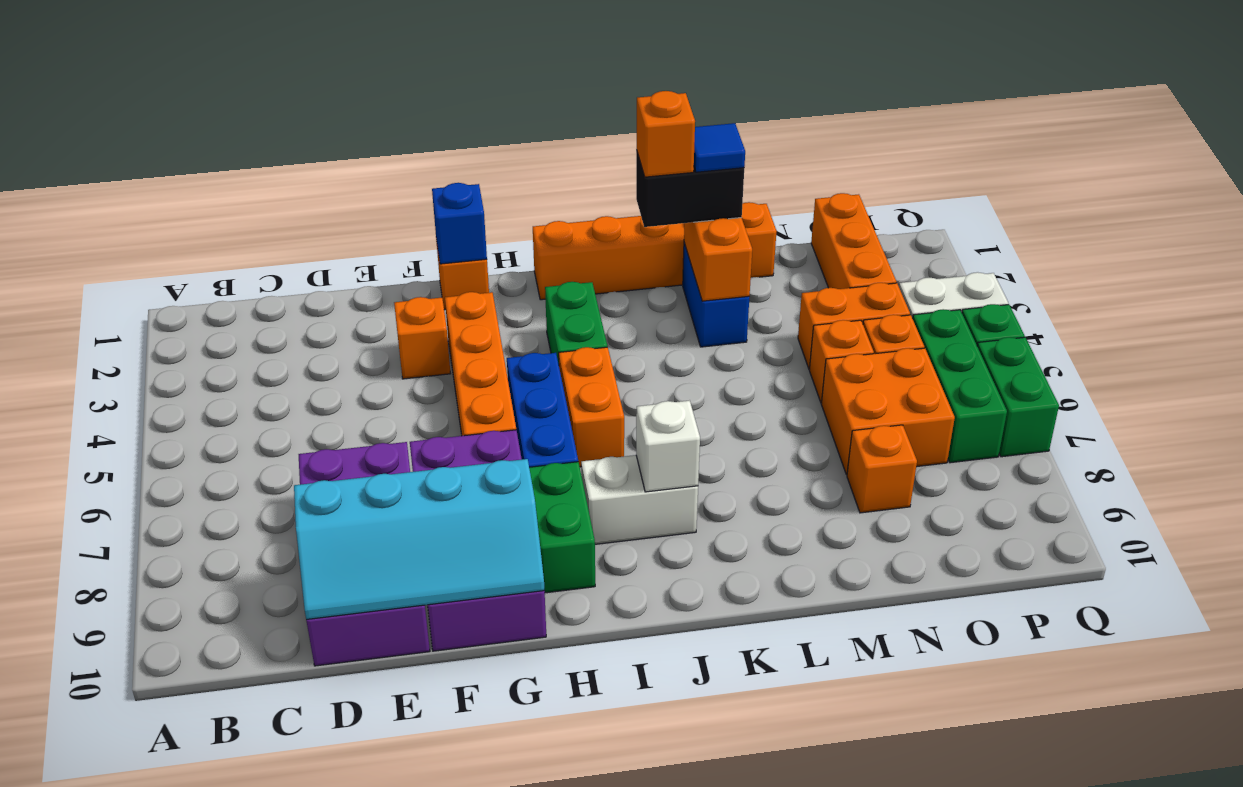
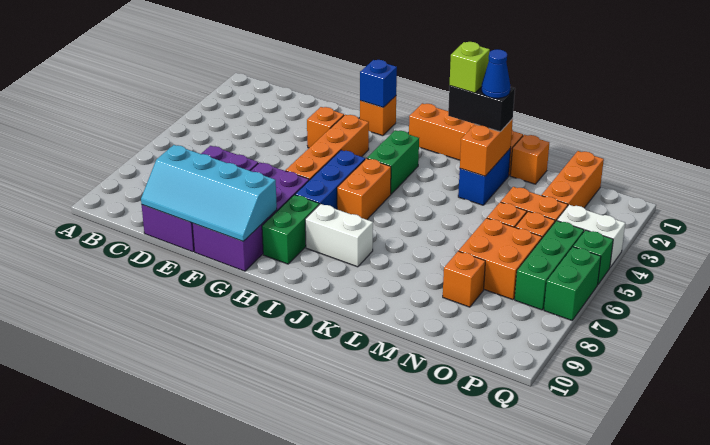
white brick J8 level 2 -> none
orange brick K2 level 4 -> lime brick K2 level 4
blue tile L2 level 4 -> blue cone L2 level 4

